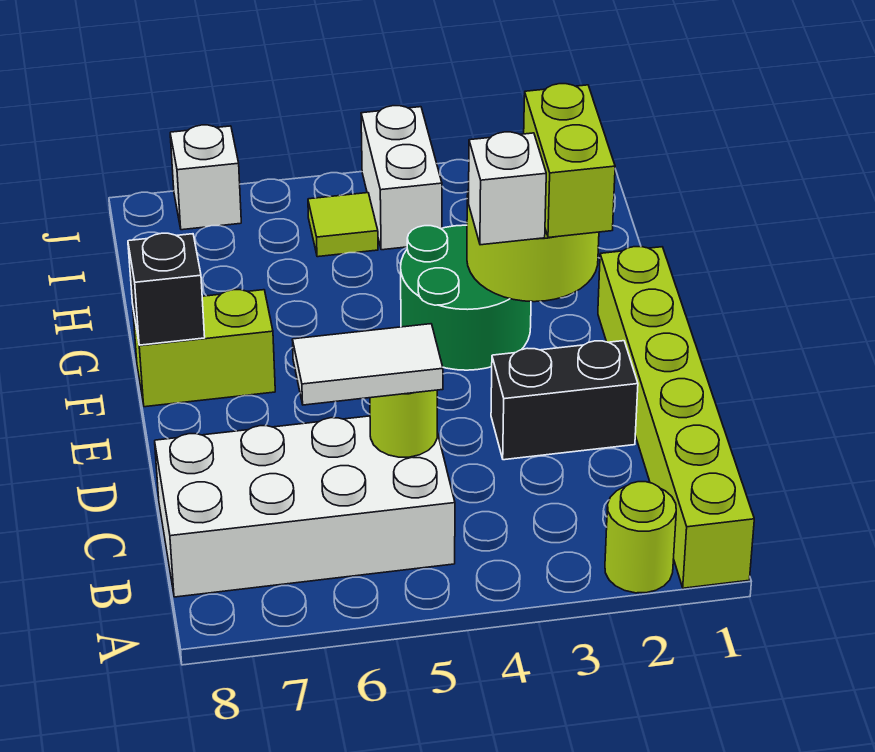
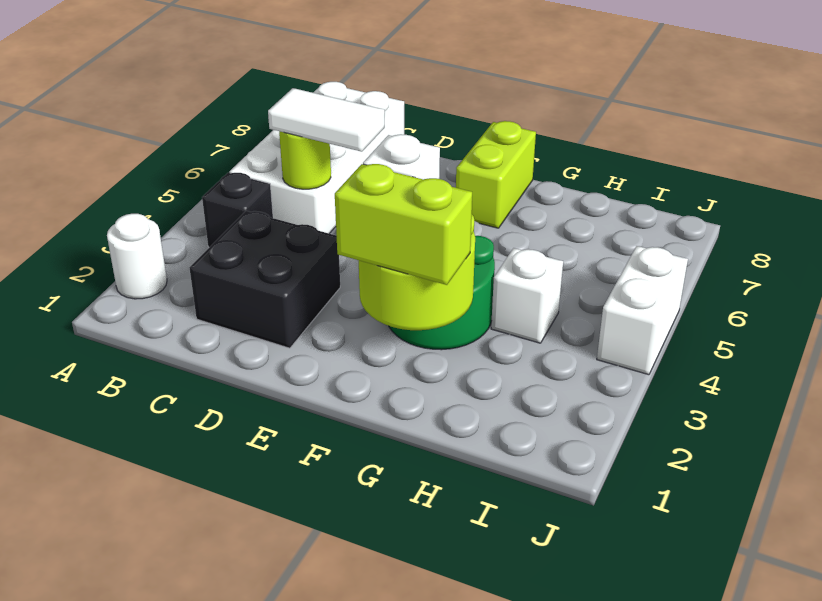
lime brick A1:F1 level 1 -> none
lime round brick A2 level 1 -> white round brick A2 level 1
white tile C5:C6 level 3 -> white tile C5:D5 level 3
black brick D2:D3 level 1 -> black brick C2:D3 level 1
black brick F8 level 2 -> black brick B4 level 1
white brick I4:J4 level 1 -> white brick J4:J5 level 1
lime tile I5 level 1 -> none
white brick J7 level 1 -> white brick H4 level 1

